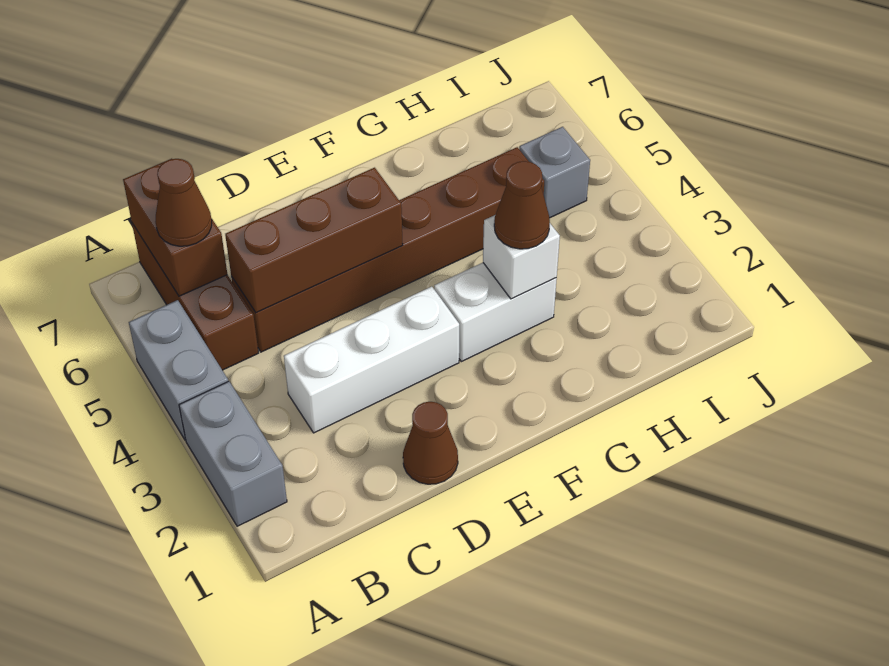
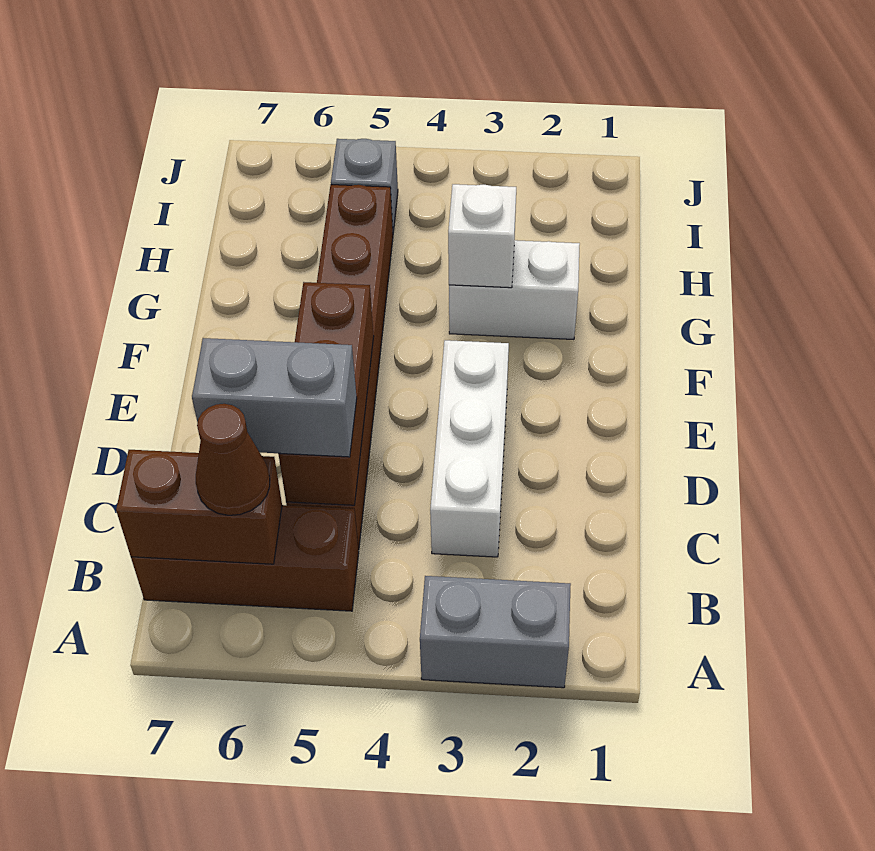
grey brick A4:A5 level 1 -> grey brick C5:C6 level 3
brown cone D1 level 1 -> none
white brick F3:G3 level 1 -> white brick G2:G3 level 1
brown cone G3 level 3 -> none

